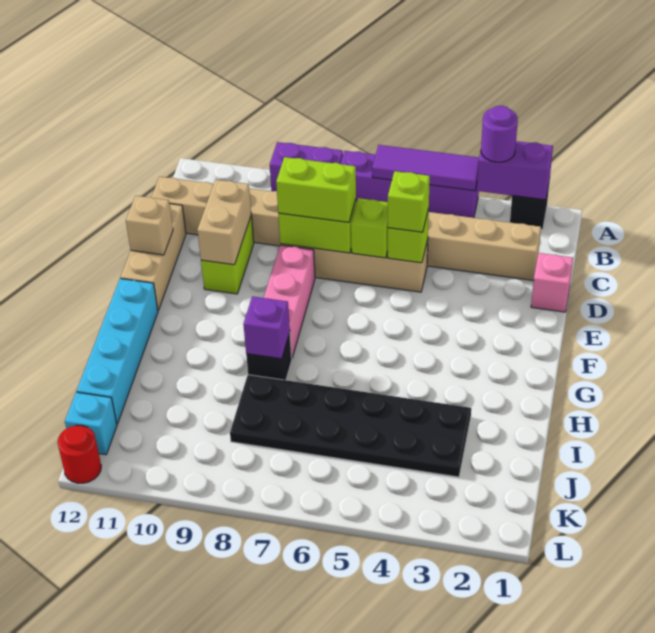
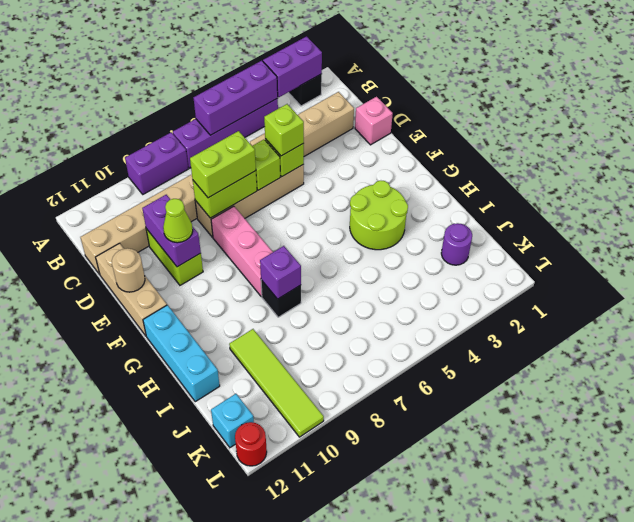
purple round brick A3 level 3 -> purple round brick J2 level 1
purple tile A4:A6 level 2 -> purple brick A4:A6 level 2
tan brick D10:E10 level 2 -> purple brick D10:E10 level 2
none -> lime cone E10 level 3
tan brick E12 level 2 -> tan round brick E12 level 2
none -> lime round brick G3:H4 level 1
cyan brick G12:J12 level 1 -> cyan brick G12:I12 level 1
black plate I3:J8 level 1 -> none
none -> lime tile I10:L10 level 1

